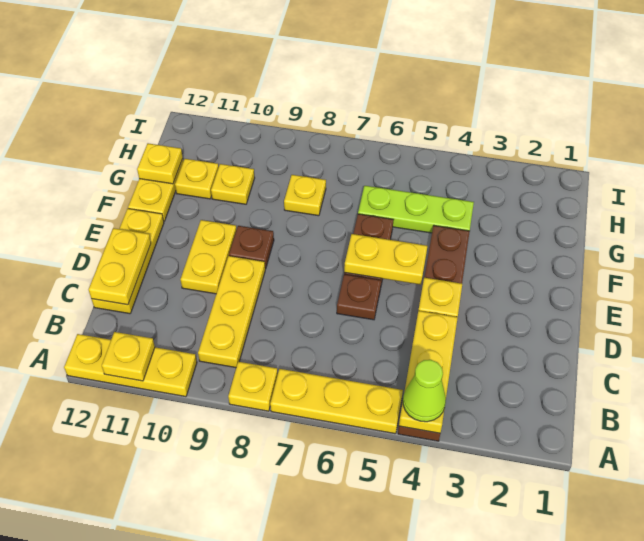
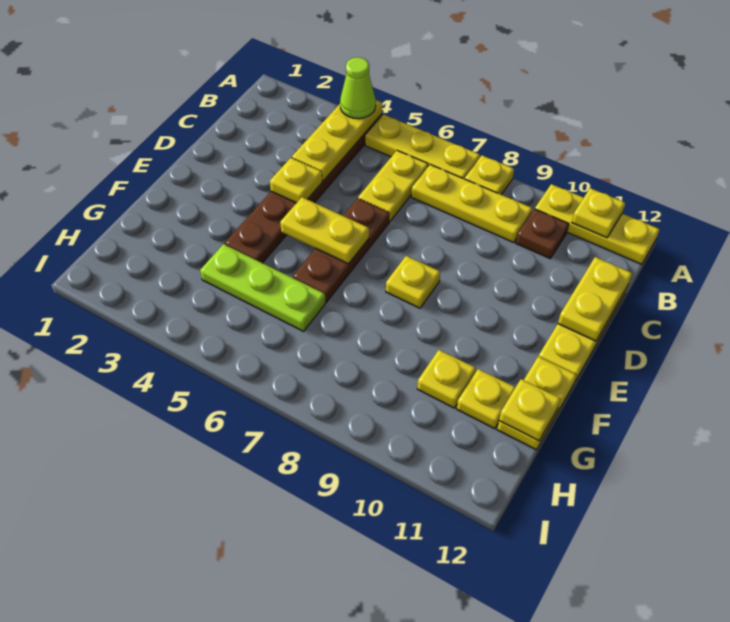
yellow plate B9:D9 level 1 -> yellow plate B7:B9 level 1
yellow plate D10:E10 level 1 -> yellow plate B6:C6 level 1
brown plate E9 level 1 -> brown plate B10 level 1
yellow plate G8 level 1 -> yellow plate E8 level 1

